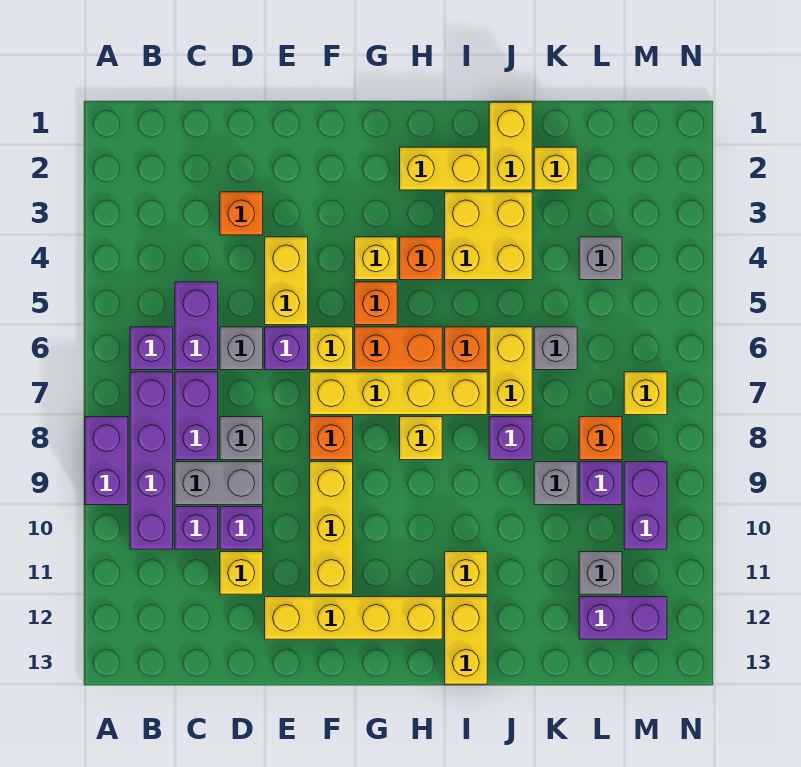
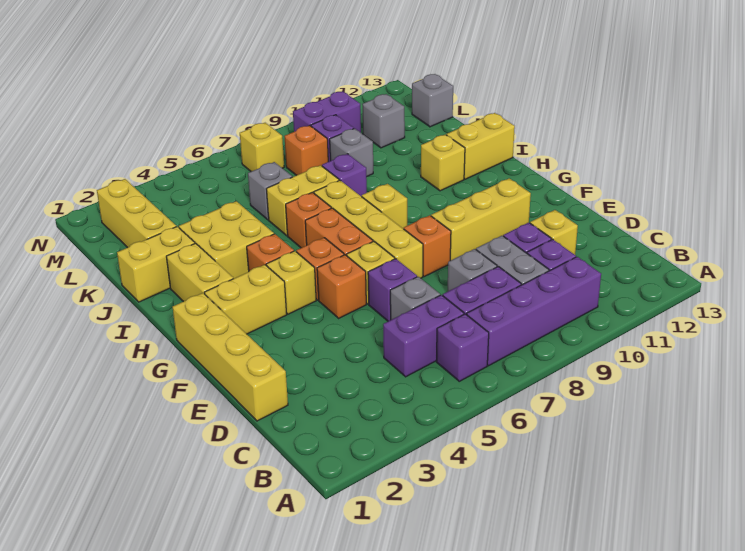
purple brick A8:A9 level 1 -> none
orange brick D3 level 1 -> orange brick F5 level 1
yellow brick E4:E5 level 1 -> yellow brick G2:G3 level 1
yellow brick E12:H12 level 1 -> yellow brick D1:G1 level 1
yellow brick K2 level 1 -> yellow brick K2:M2 level 1
grey brick L4 level 1 -> grey brick L13 level 1
purple brick L12:M12 level 1 -> none

